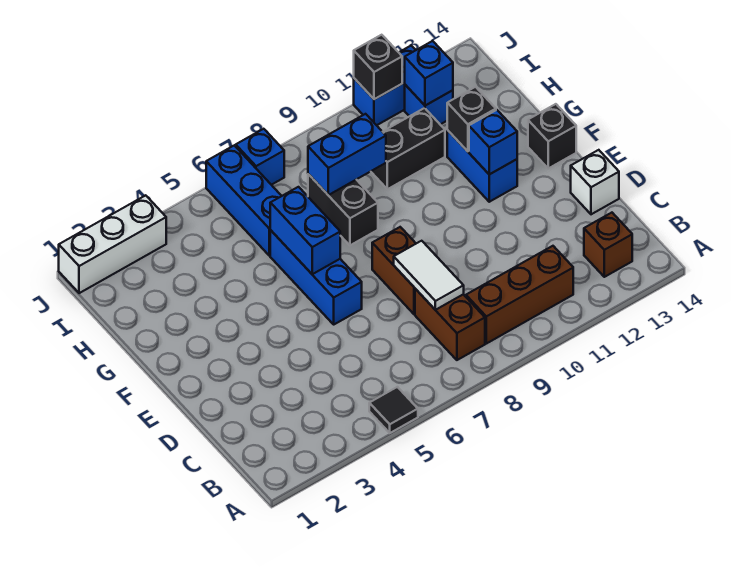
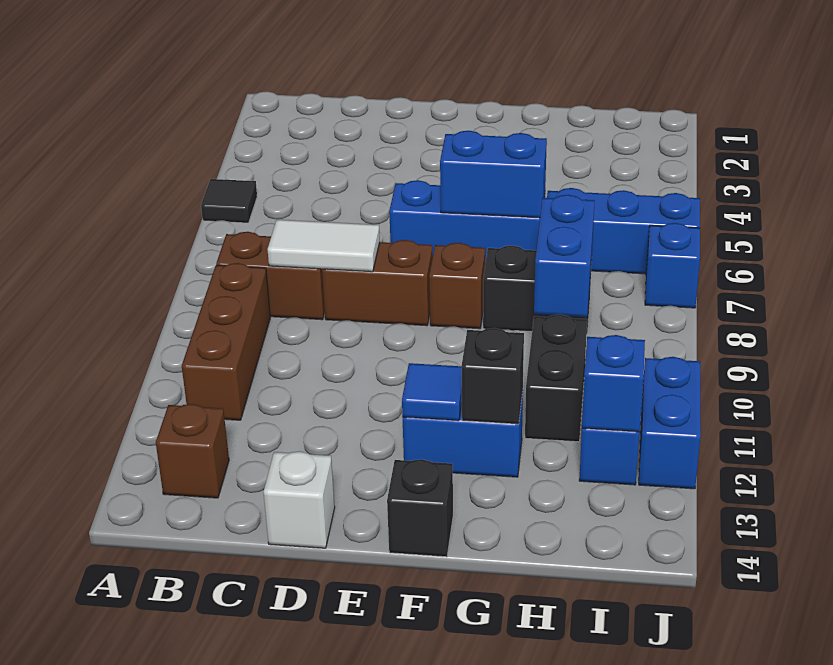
none -> brown brick F8 level 1
blue brick F12 level 2 -> blue tile F12 level 2
white brick J1:J3 level 1 -> none
black brick J11 level 2 -> none

